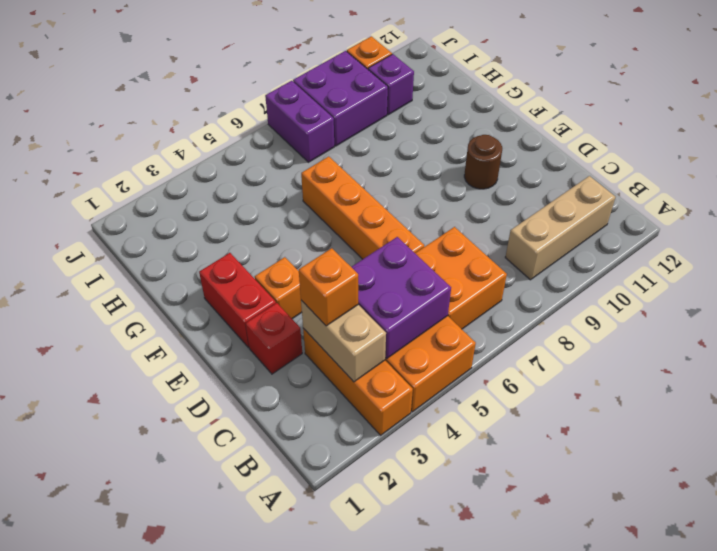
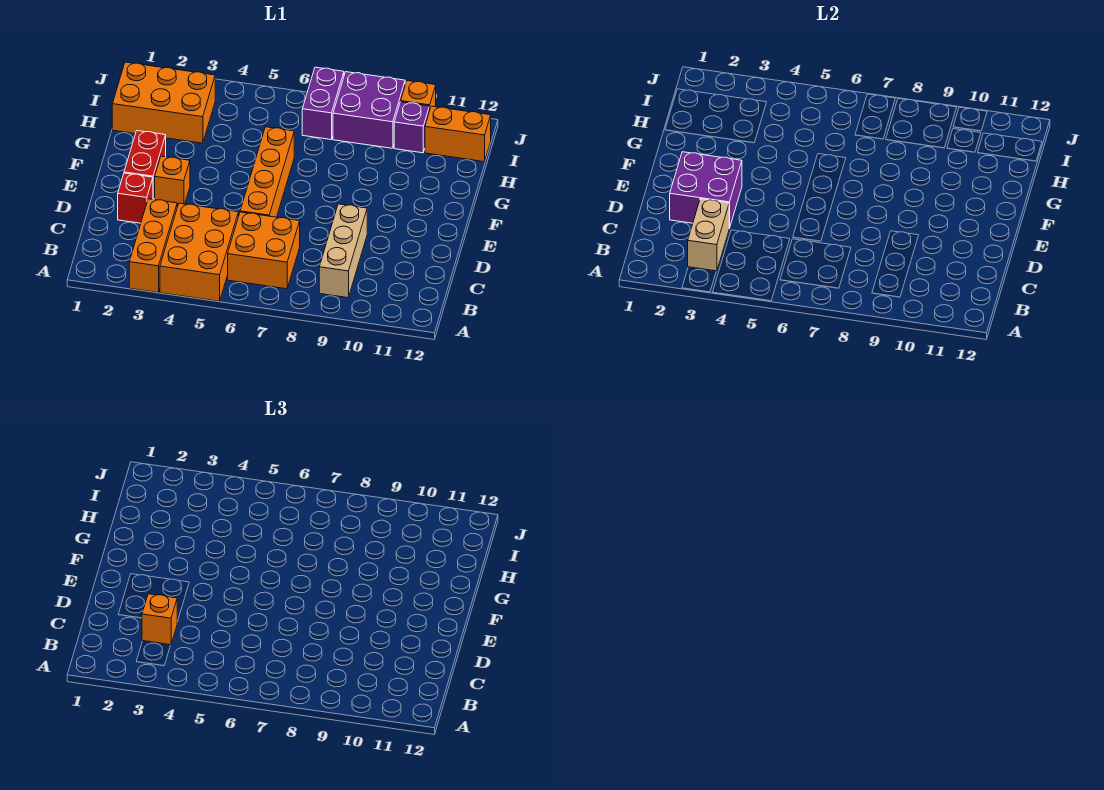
purple brick B4:C5 level 2 -> purple brick D2:E3 level 2
tan brick B9:B11 level 1 -> tan brick B9:D9 level 1
brown round brick E10 level 1 -> none
none -> orange brick H1:I3 level 1
none -> orange brick I11:I12 level 1

